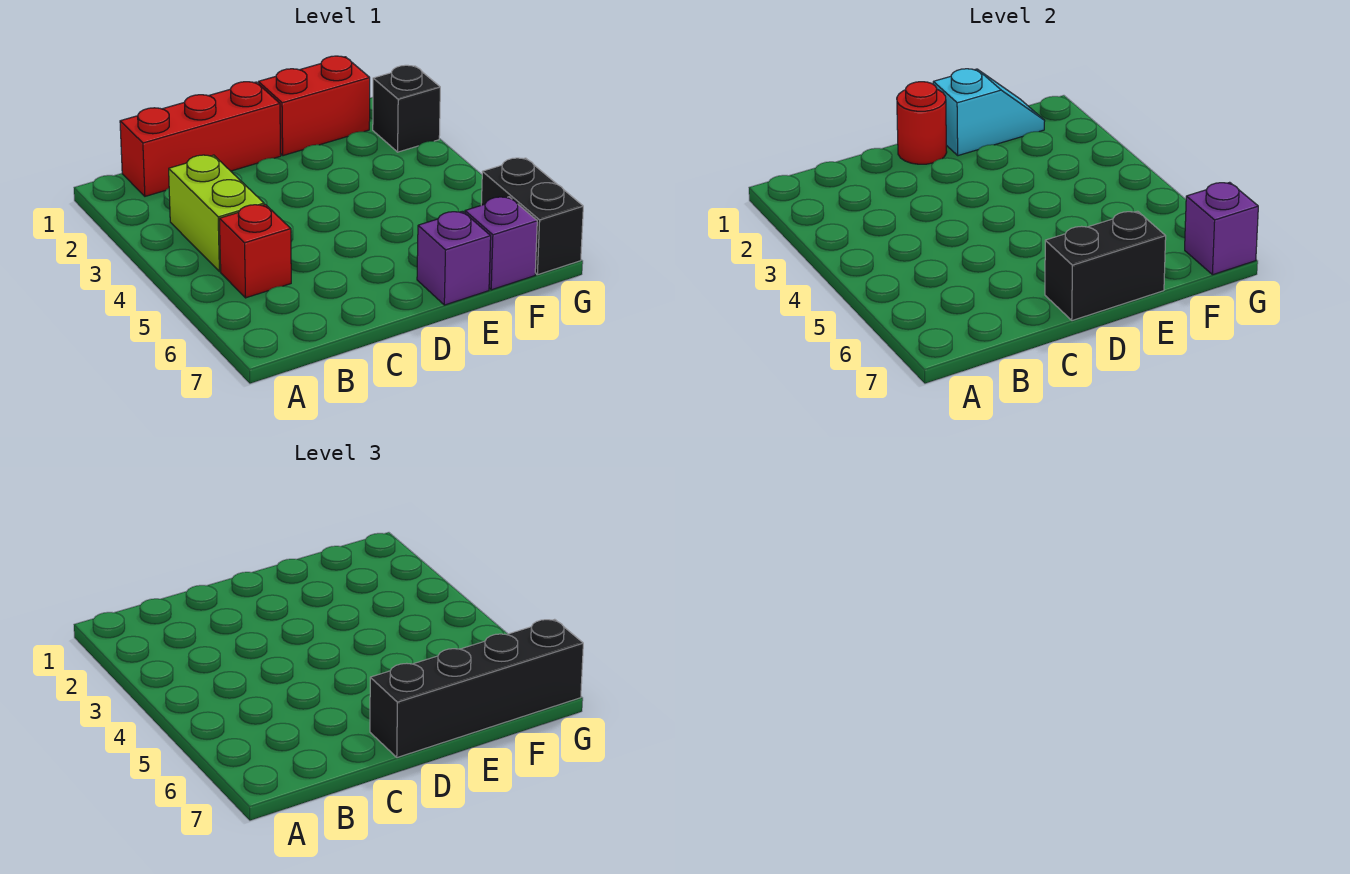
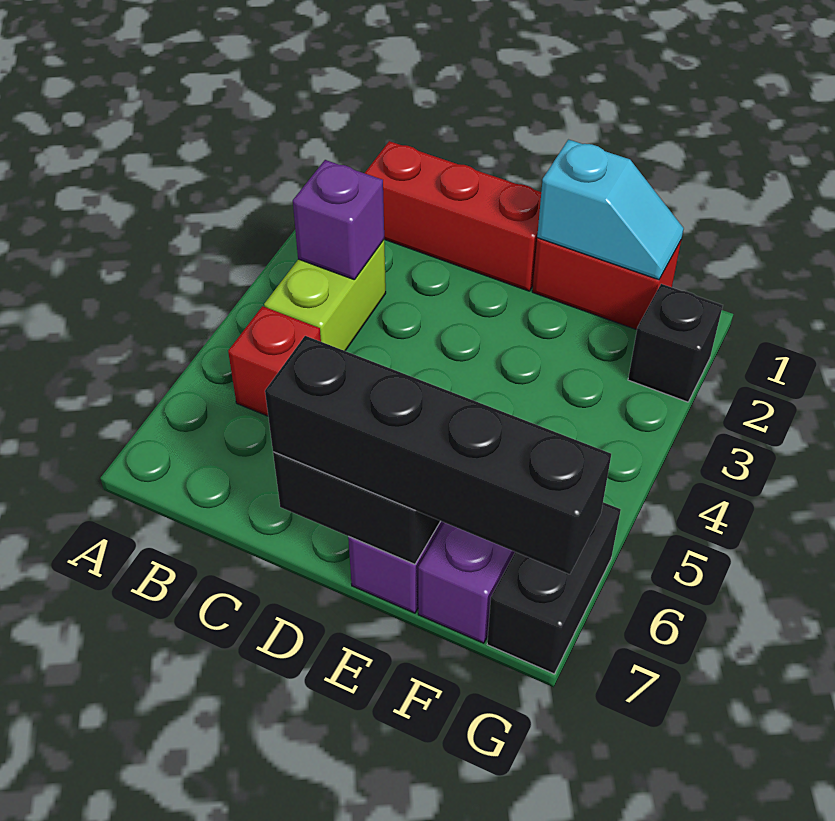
red round brick D1 level 2 -> none
purple brick G7 level 2 -> purple brick B3 level 2

